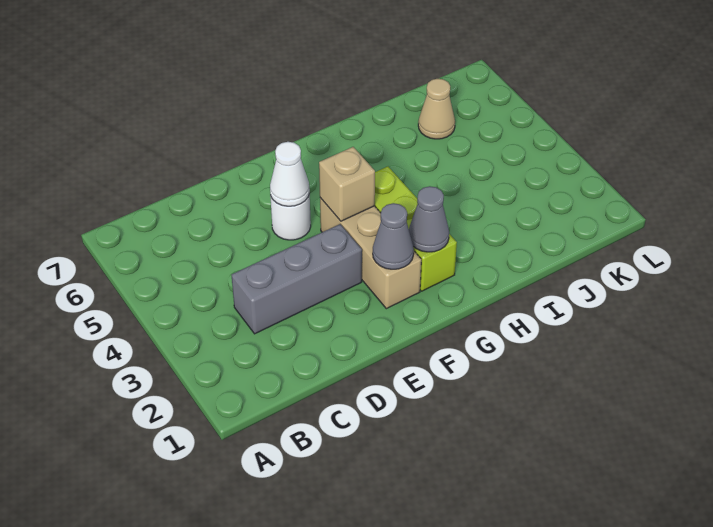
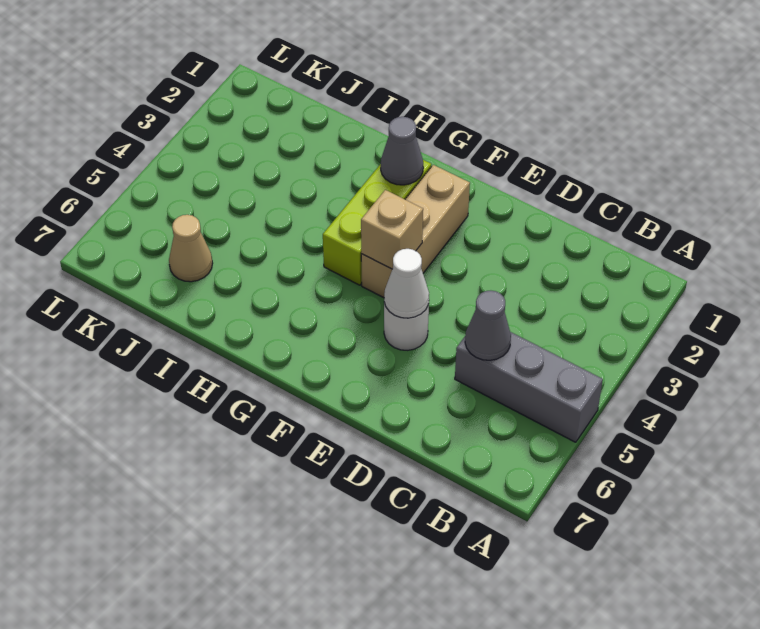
grey brick C3:E3 level 1 -> grey brick A5:C5 level 1
grey cone F2 level 2 -> grey cone C5 level 2

